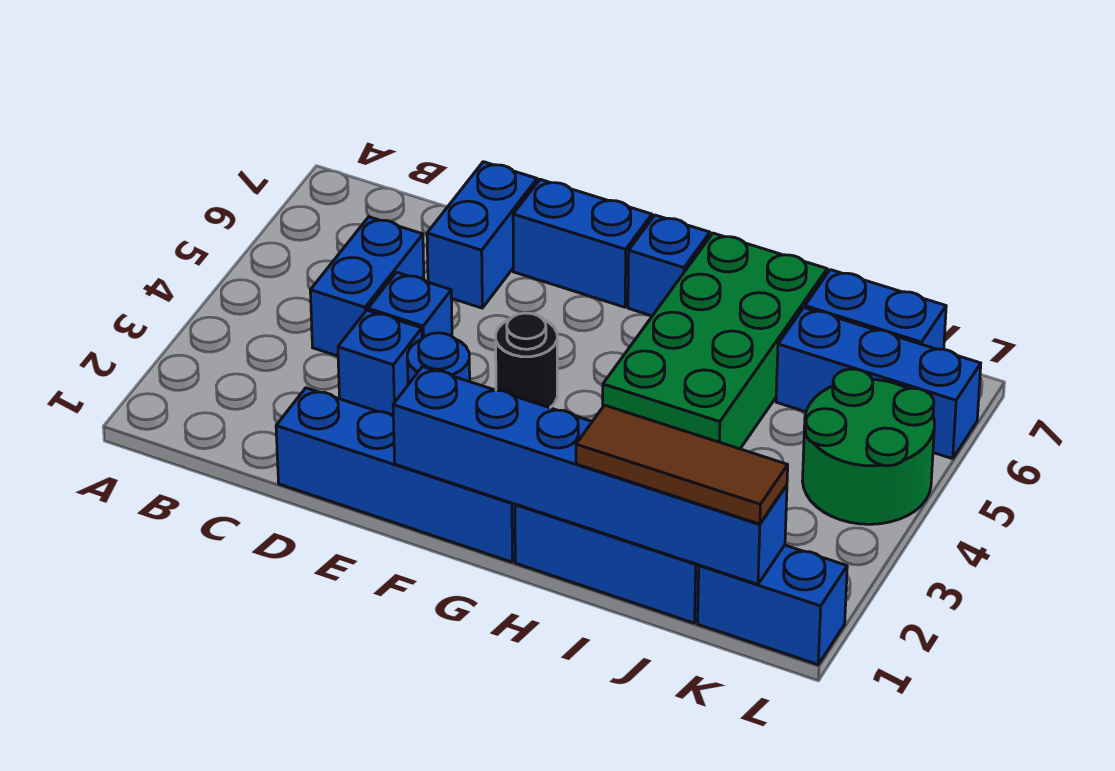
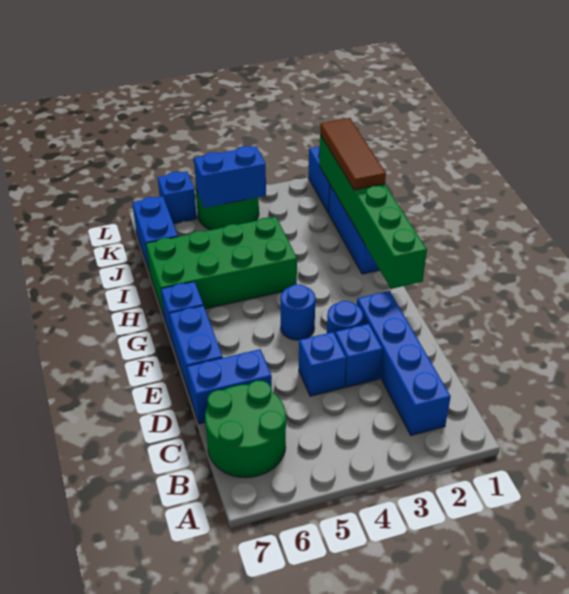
none -> green round brick B6:C7 level 1
blue brick C4:C5 level 1 -> blue brick K4:K5 level 2
blue brick D1:G1 level 1 -> blue brick B2:E2 level 1
blue brick F1:K1 level 2 -> green brick F1:K1 level 2
black round brick F4 level 1 -> blue round brick F4 level 1
blue brick J6:L6 level 1 -> blue brick L6 level 1

